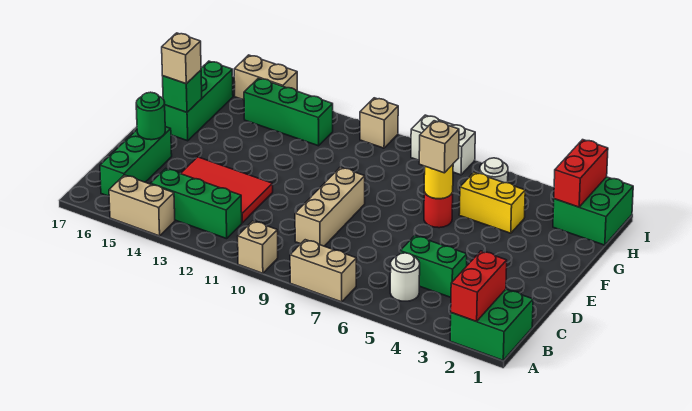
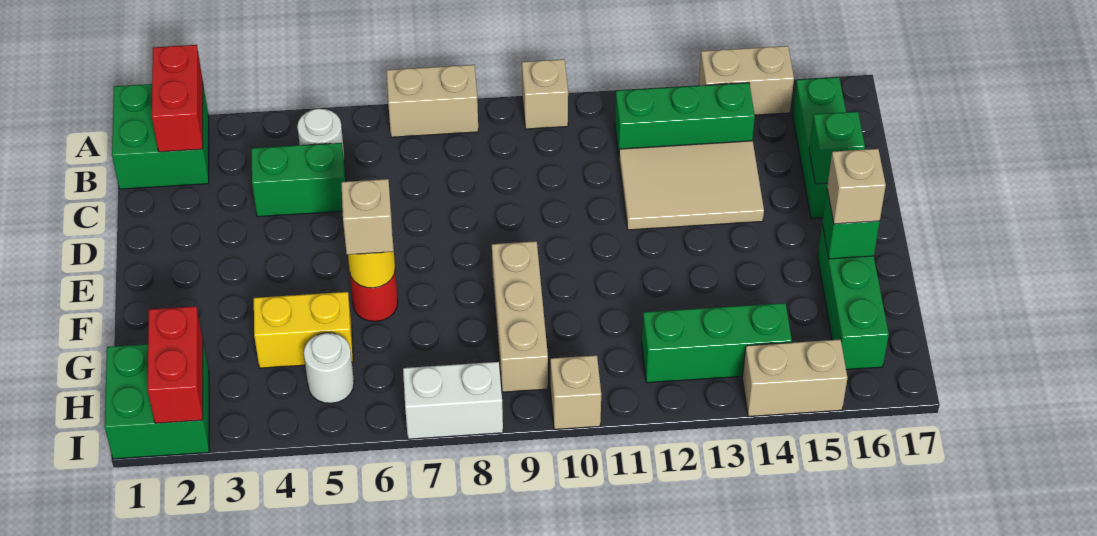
tan brick C9:E9 level 1 -> tan brick F9:H9 level 1
red tile C12:D14 level 1 -> tan tile C12:D14 level 1
green round brick D16 level 2 -> green brick D16 level 2

